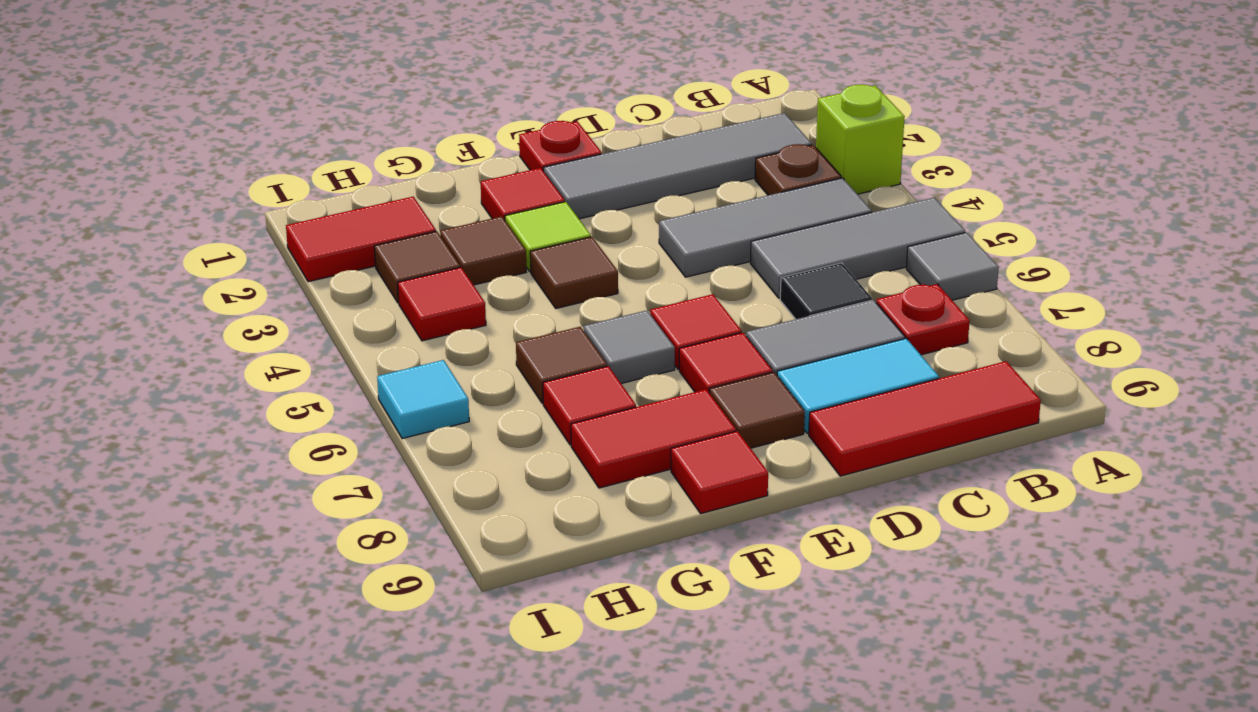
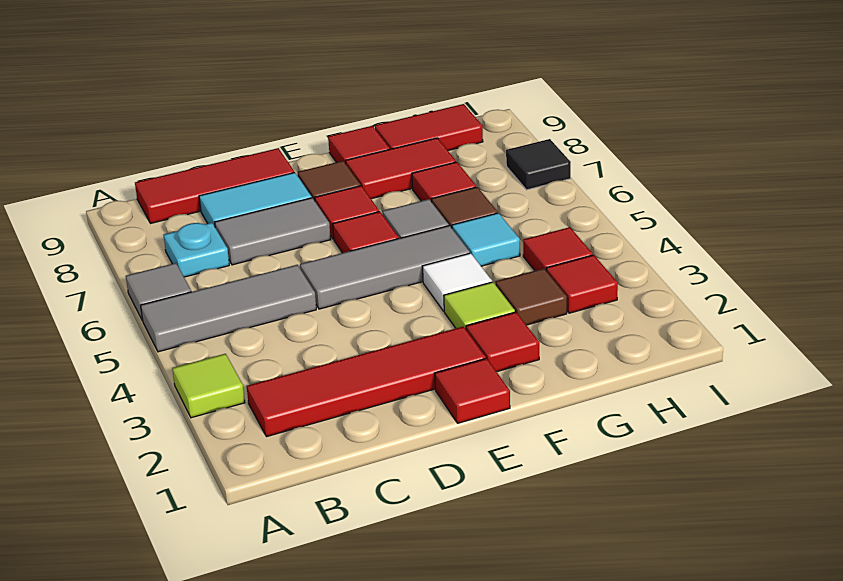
lime brick A3 level 1 -> lime tile A3 level 1
grey tile B2:E2 level 1 -> red tile B2:E2 level 1
brown plate B3 level 1 -> none
grey tile B4:D4 level 1 -> grey tile D5:F5 level 1
red plate B7 level 1 -> cyan plate B7 level 1
black tile C6 level 1 -> black tile I7 level 1
red plate E1 level 1 -> red tile E1 level 1
brown tile F4 level 1 -> white tile F4 level 1
red tile H2:I2 level 1 -> red tile G9:H9 level 1
brown tile H3 level 1 -> red tile H3 level 1
cyan tile I6 level 1 -> cyan tile G5 level 1

